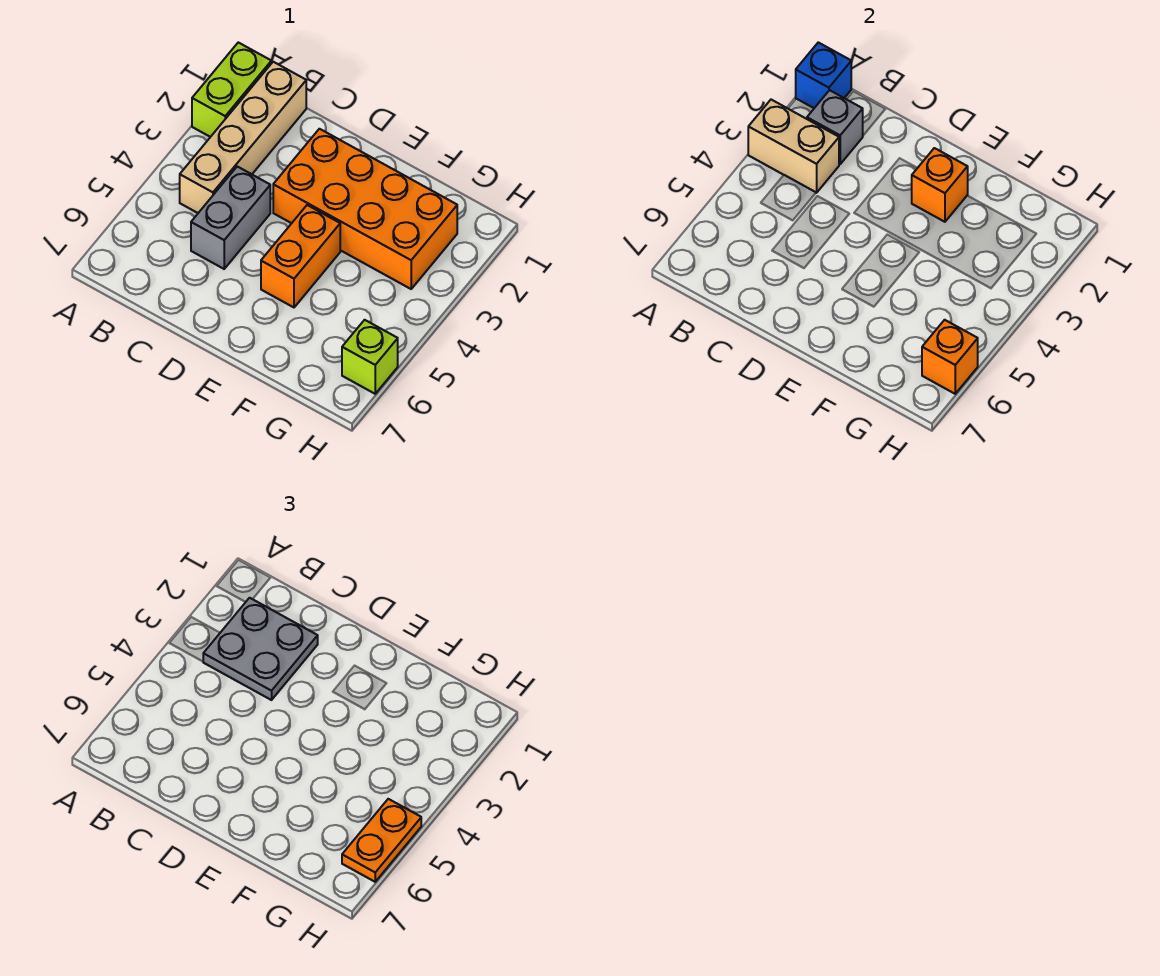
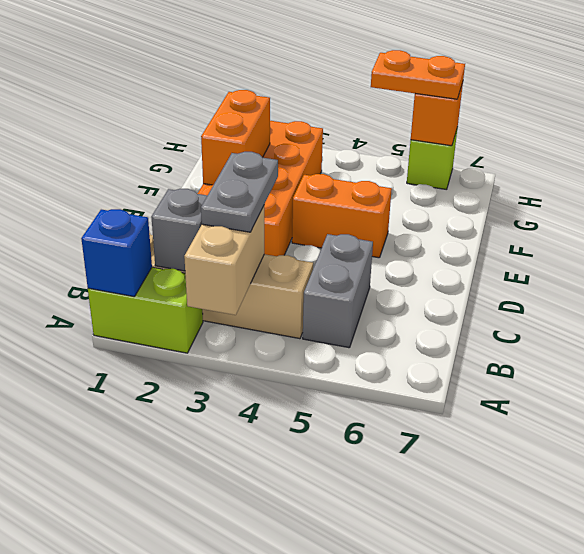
grey plate B2:C3 level 3 -> grey plate B3:C3 level 3
grey brick C4:C5 level 1 -> grey brick B5:C5 level 1
orange brick E2 level 2 -> orange brick E2:F2 level 2

